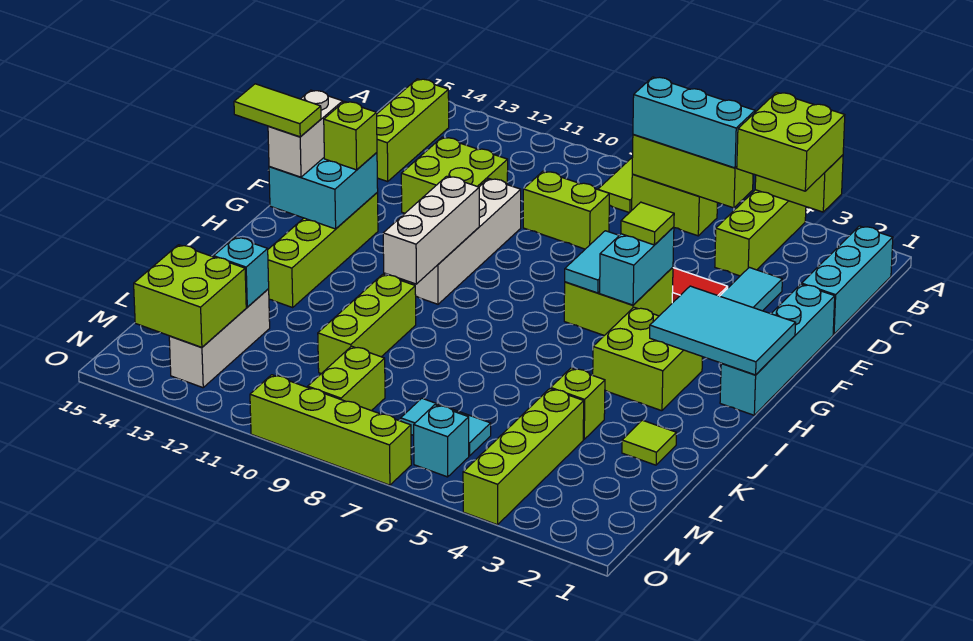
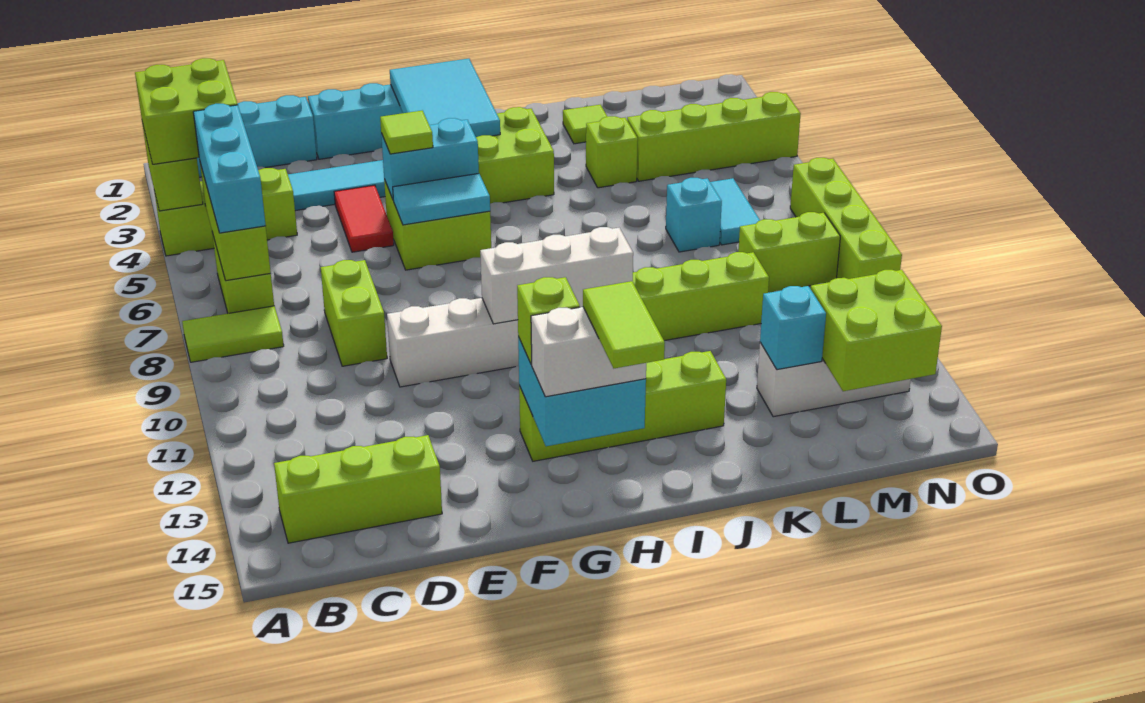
lime brick D11:E12 level 1 -> none
cyan brick N6 level 1 -> cyan brick L7 level 1

